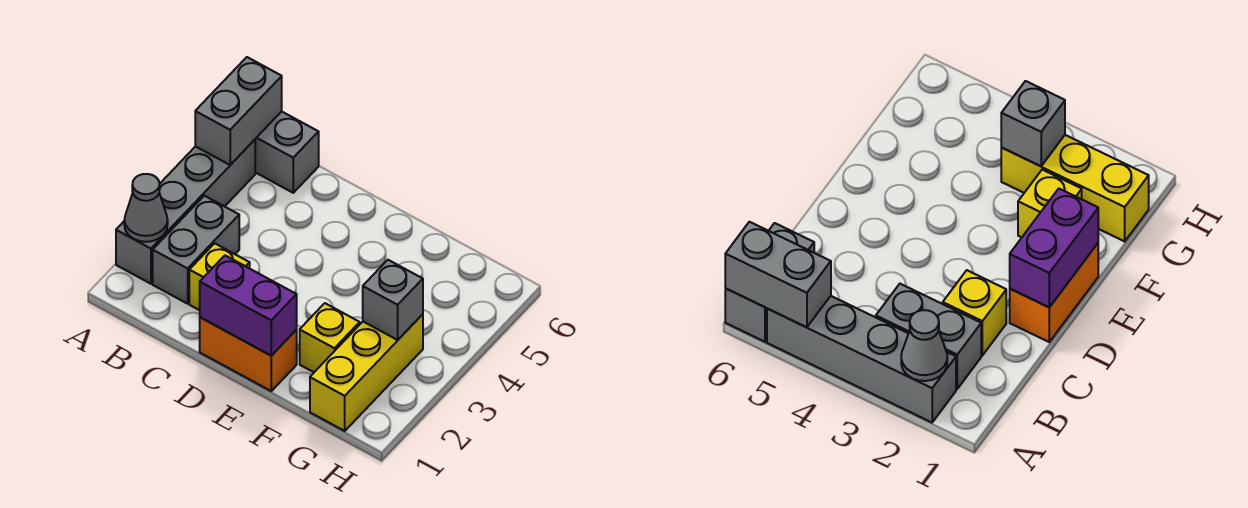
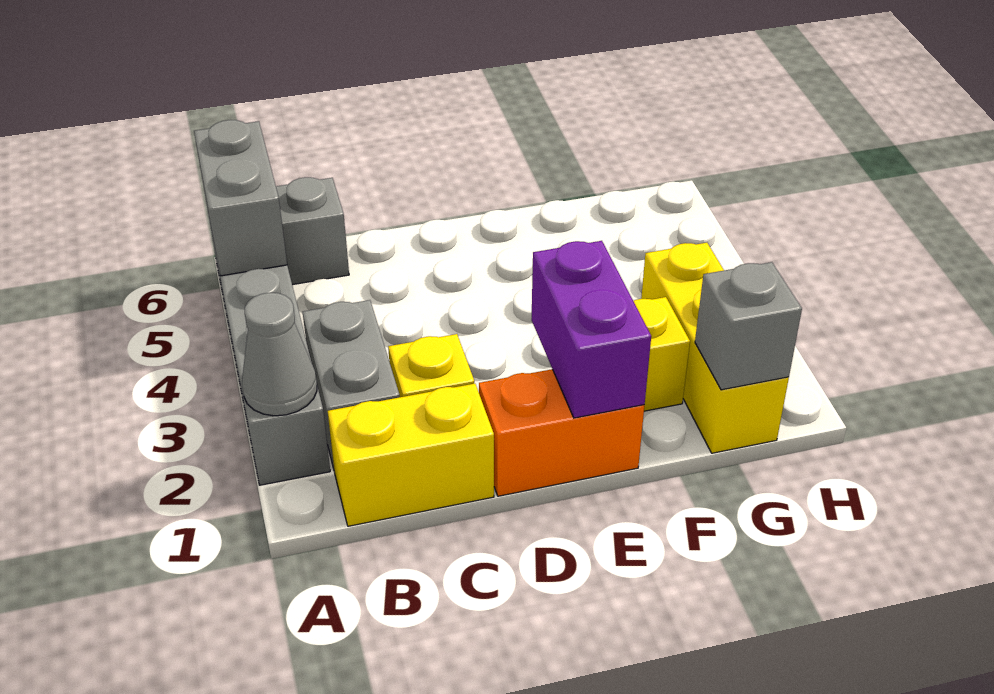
none -> yellow brick B1:C1 level 1
purple brick D1:E1 level 2 -> purple brick E1:E2 level 2
grey brick G3 level 2 -> grey brick G1 level 2

